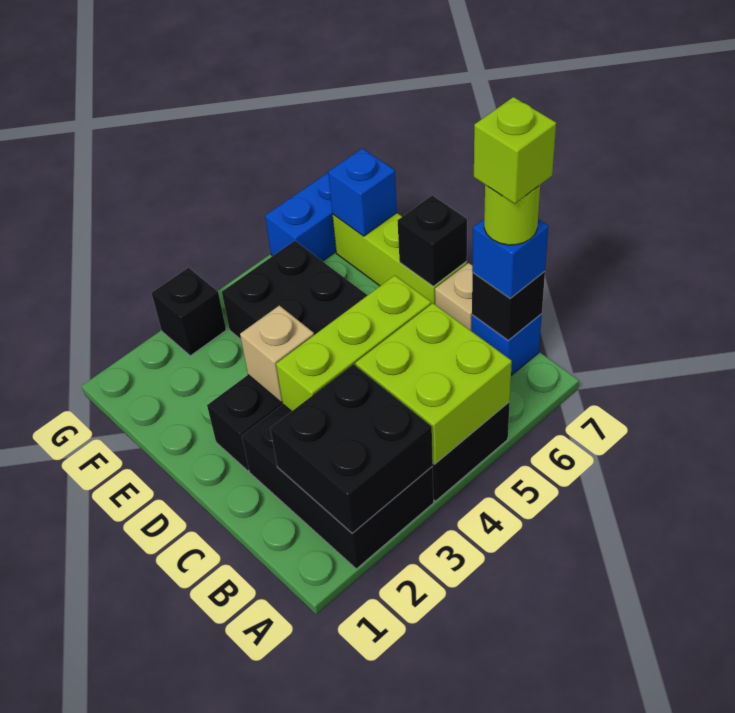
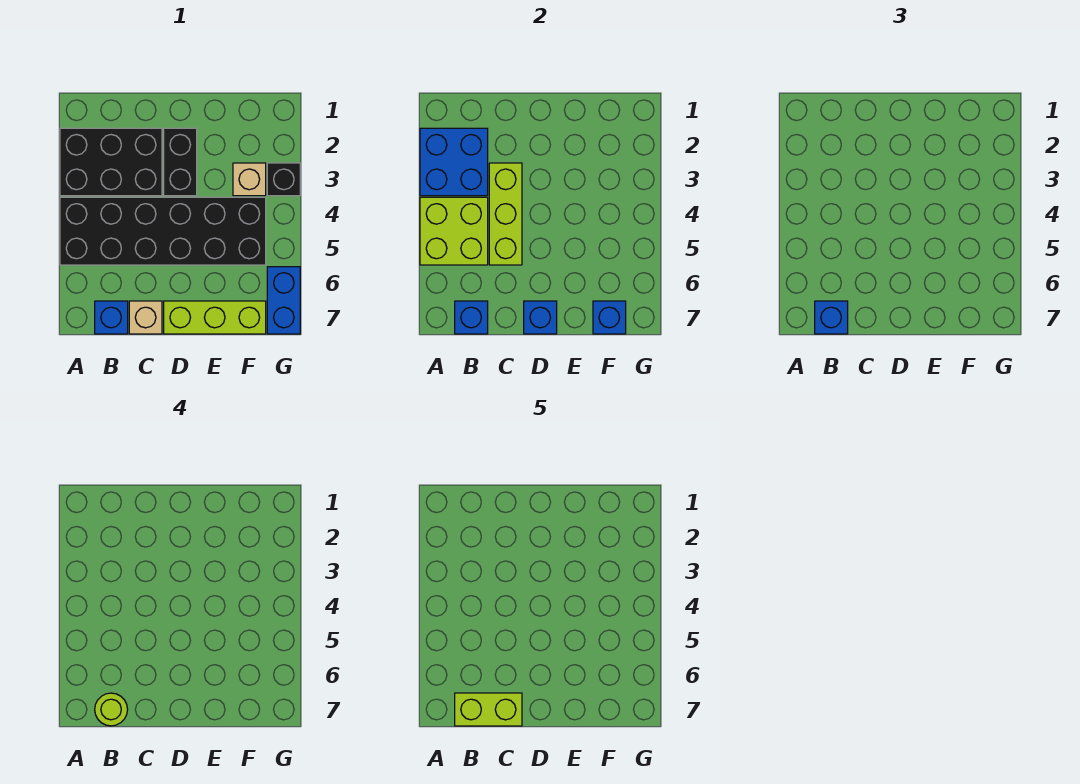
black brick A2:B3 level 2 -> blue brick A2:B3 level 2
black brick B7 level 2 -> blue brick B7 level 2
lime brick B7 level 5 -> lime brick B7:C7 level 5
tan brick D3 level 2 -> tan brick F3 level 1
black brick D7 level 2 -> blue brick D7 level 2

